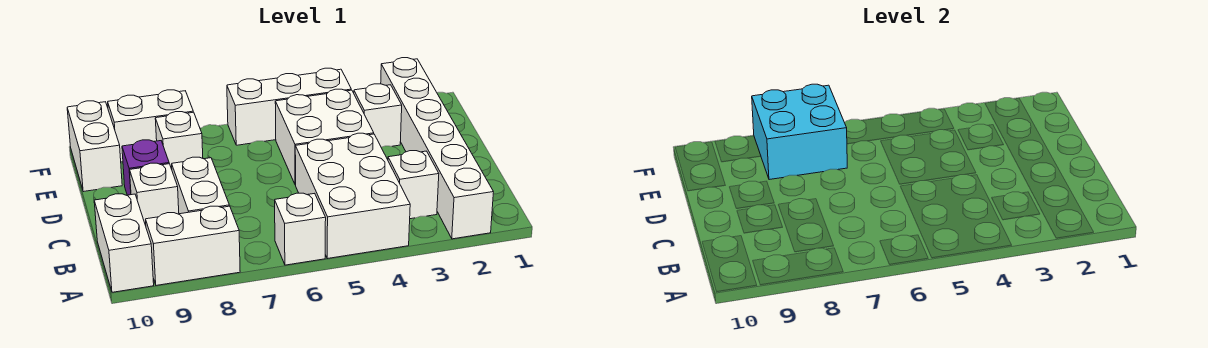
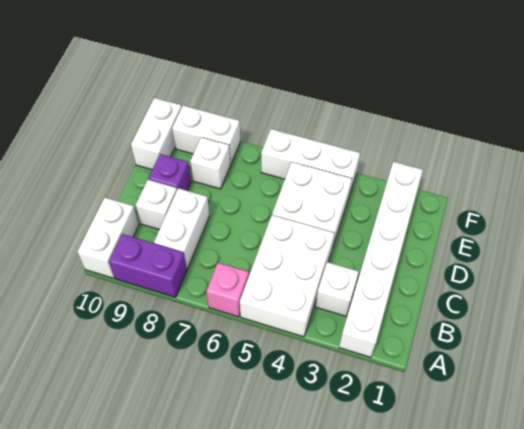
white brick A6 level 1 -> pink brick A6 level 1
white brick A8:A9 level 1 -> purple brick A8:A9 level 1
white brick E3 level 1 -> none
cyan brick E7:F8 level 2 -> none

